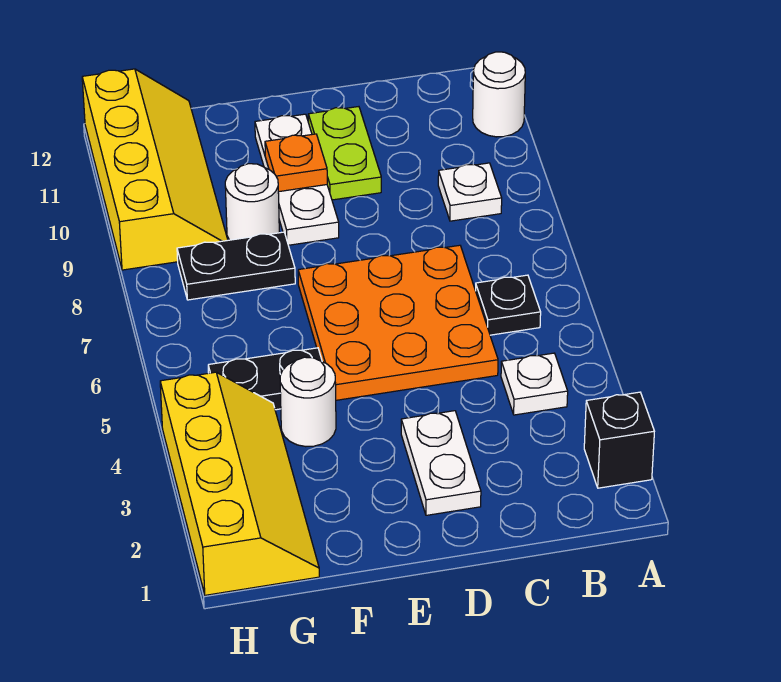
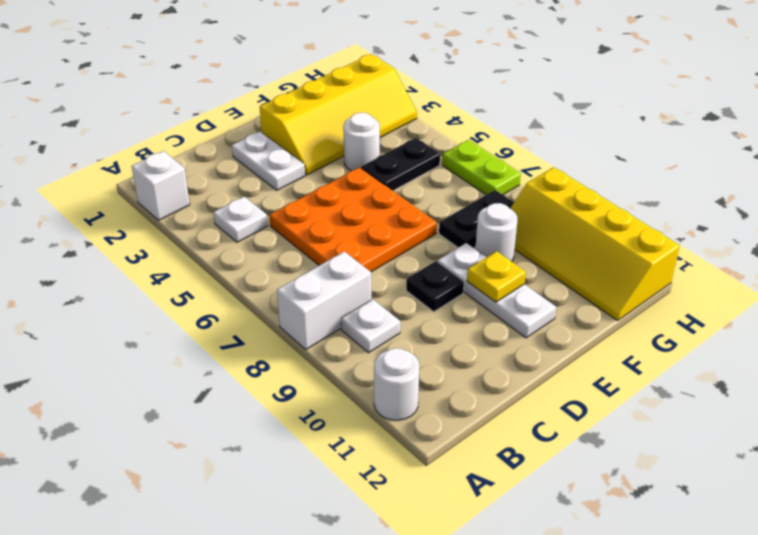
black brick A2 level 1 -> white brick A2 level 1
none -> white brick A8:B8 level 1
black plate B6 level 1 -> black plate D9 level 1
lime plate D10:D11 level 1 -> lime plate H6:H7 level 1
orange plate E10 level 2 -> yellow plate E10 level 2
yellow slope G1:H4 level 1 top H -> yellow slope E2:H3 level 1 top 2

